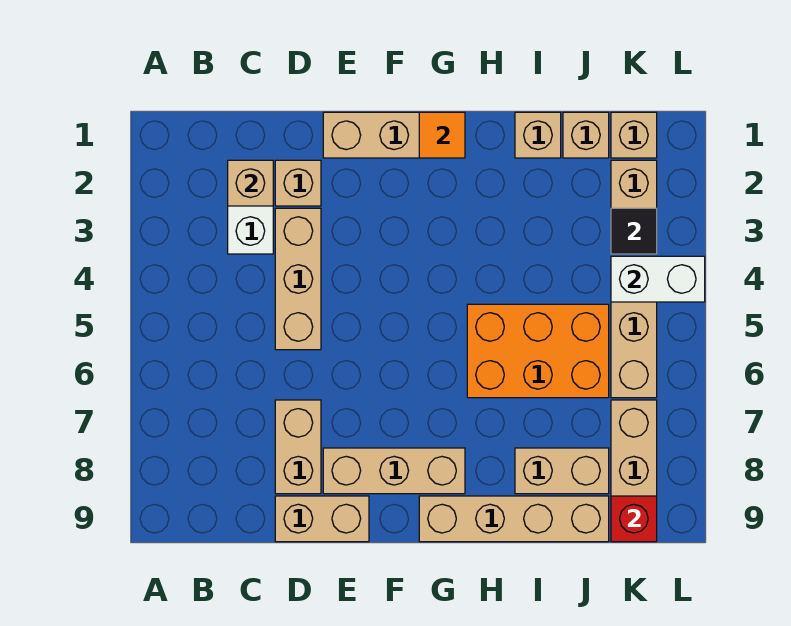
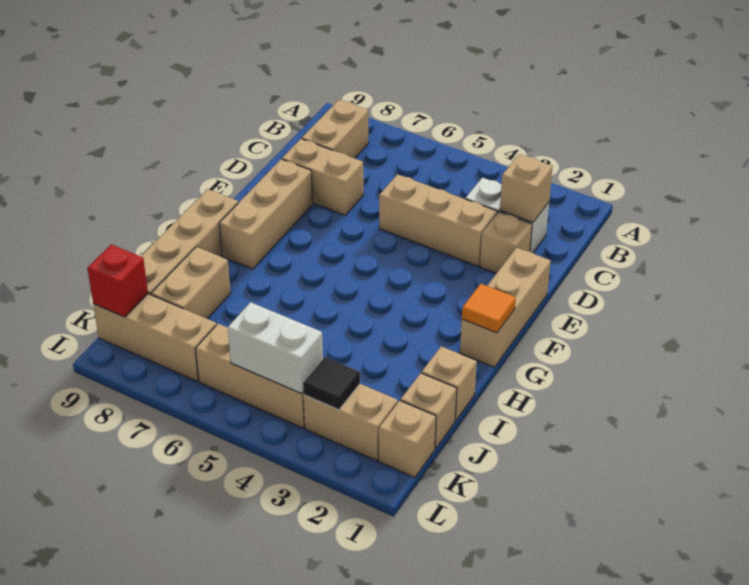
tan brick D9:E9 level 1 -> tan brick B8:C8 level 1
orange brick H5:J6 level 1 -> none
white brick K4:L4 level 2 -> white brick K4:K5 level 2

